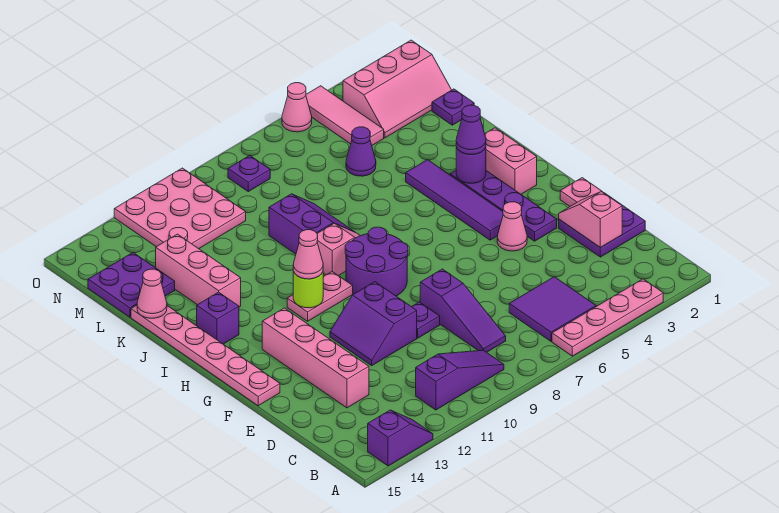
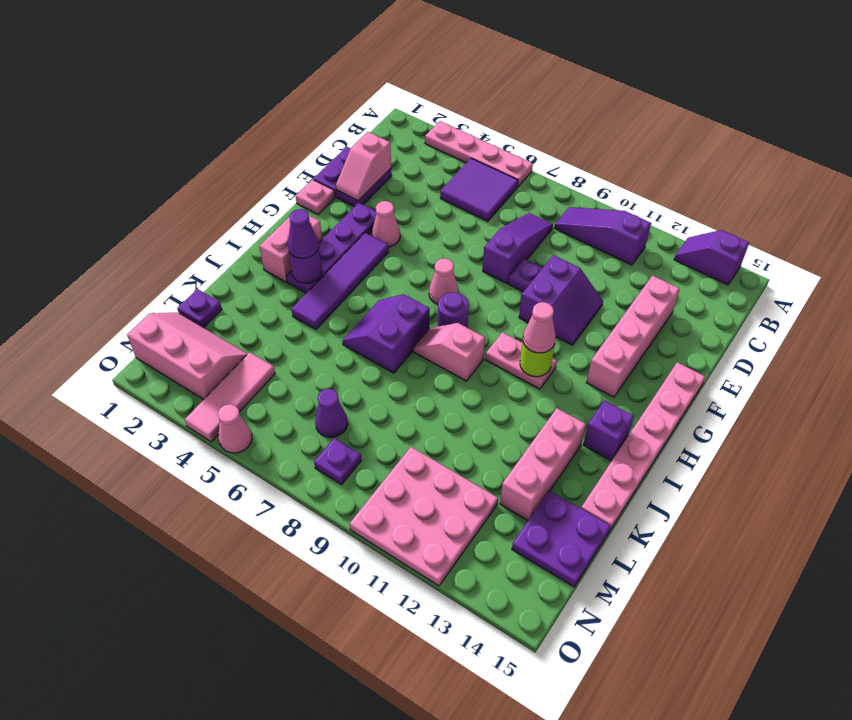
purple round brick G8:H9 level 1 -> purple round brick H8 level 1
purple slope J8:K9 level 1 top 9 -> purple slope I6:J7 level 1 top 7
pink cone K15 level 2 -> pink cone G7 level 1
purple cone L5 level 1 -> purple cone M7 level 1

